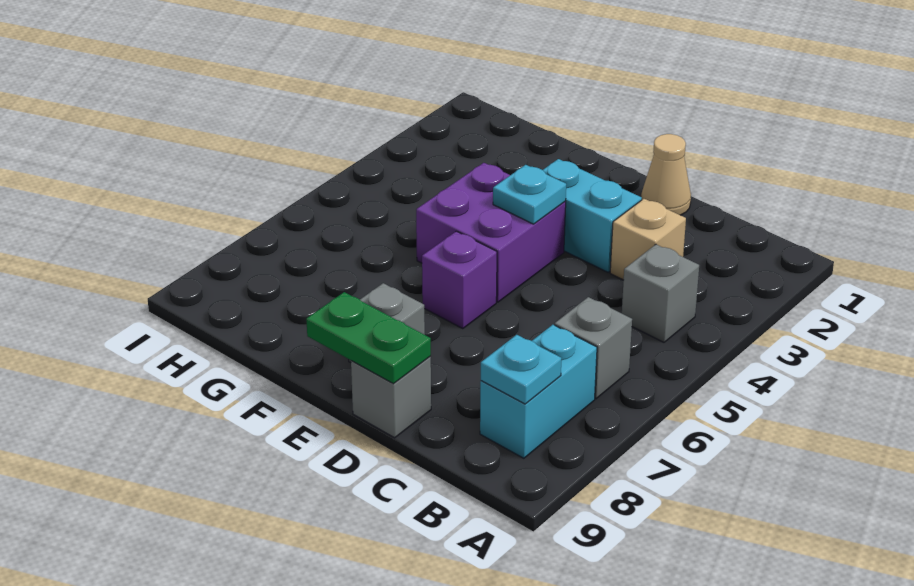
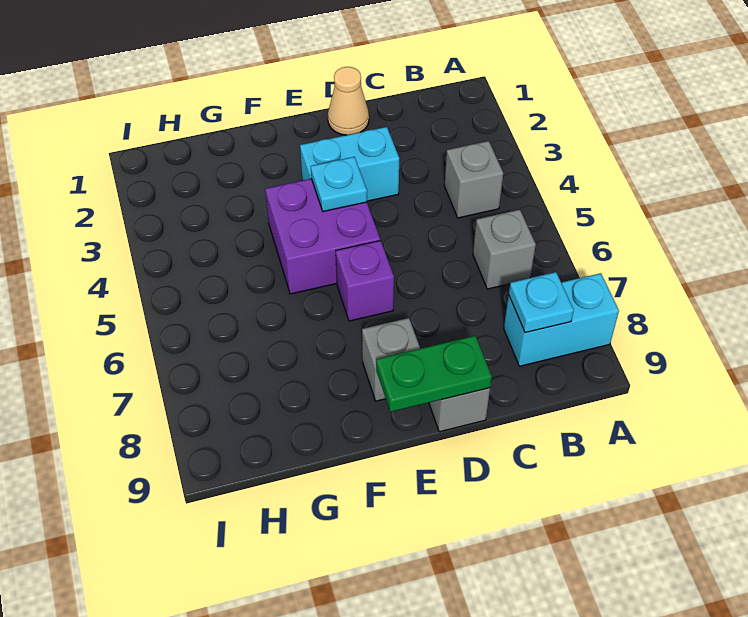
cyan brick B7:B8 level 1 -> cyan brick A8:B8 level 1
tan brick C3 level 1 -> none

